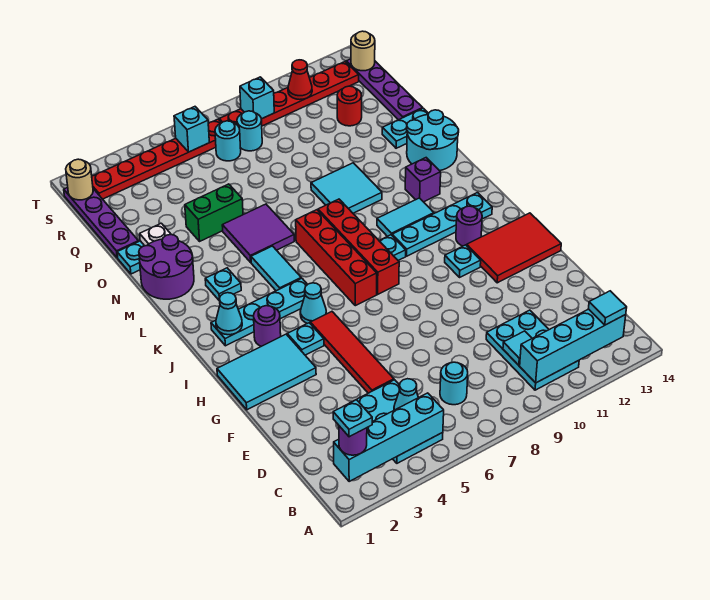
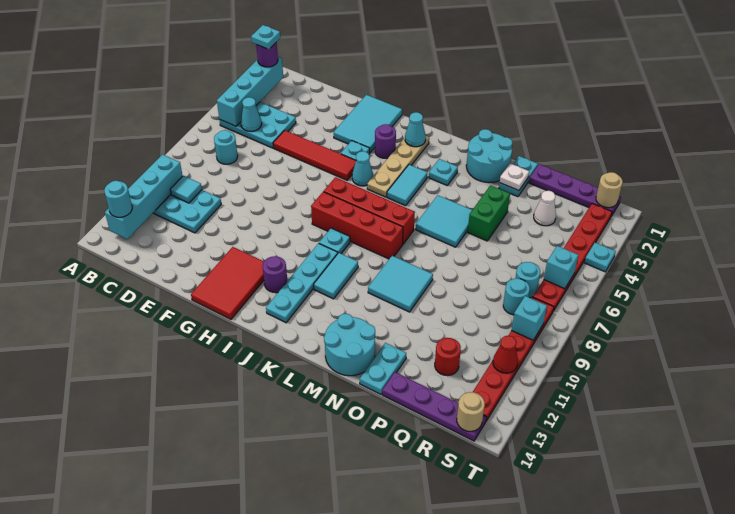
cyan tile B13 level 3 -> cyan round brick B13 level 3
cyan plate H11 level 1 -> cyan plate T4 level 1
cyan plate J2:J5 level 1 -> tan plate J2:J5 level 1
cyan tile K5:L5 level 1 -> cyan tile K4:K5 level 1
purple brick L12 level 1 -> none
purple round brick M1:N2 level 1 -> cyan round brick M1:N2 level 1
purple tile M5:N6 level 1 -> cyan tile M5:N6 level 1
none -> white cone Q3 level 1

